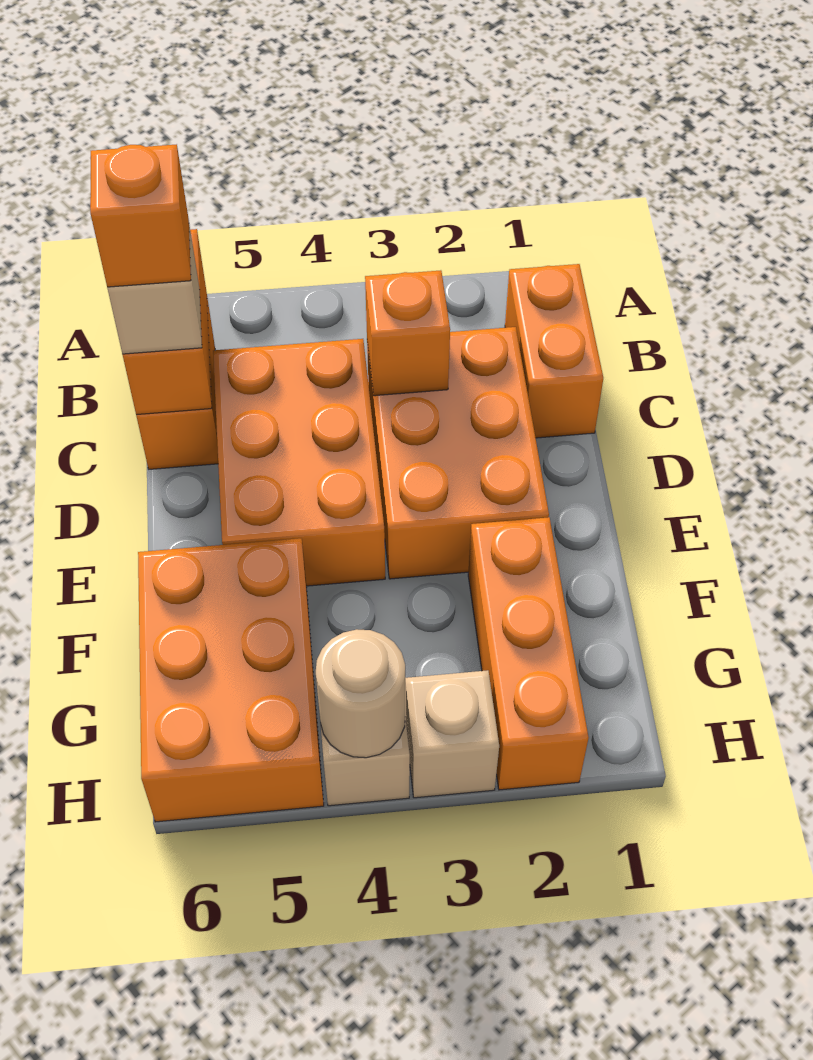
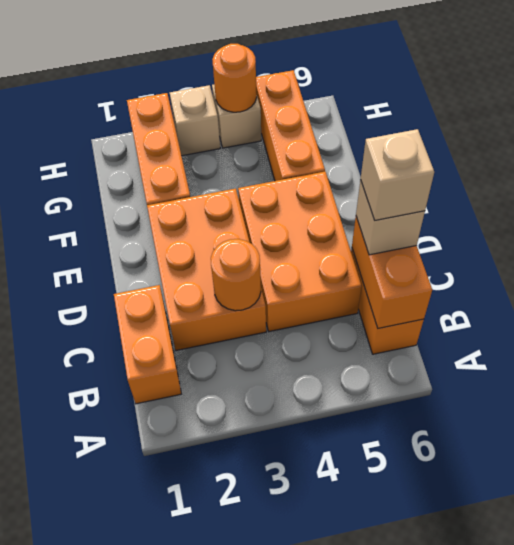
orange brick C3 level 2 -> orange round brick C3 level 2
orange brick C6 level 4 -> tan brick C6 level 4
orange brick F5:H6 level 1 -> orange brick F5:H5 level 1
tan round brick H4 level 2 -> orange round brick H4 level 2

